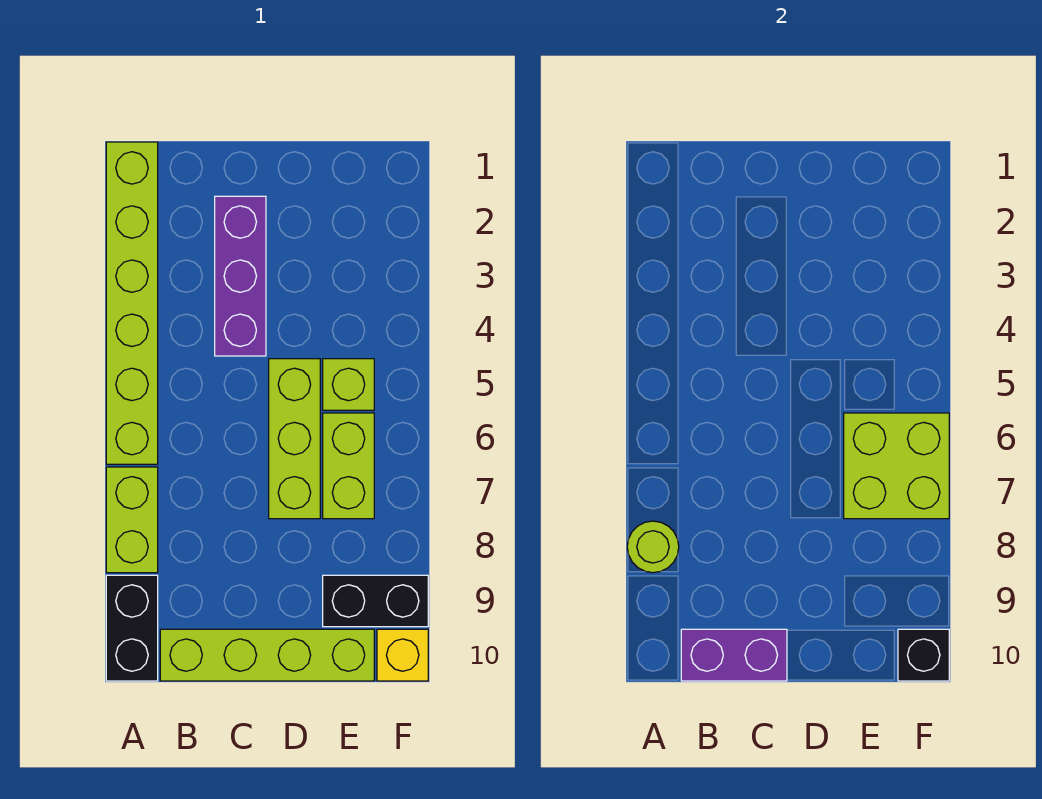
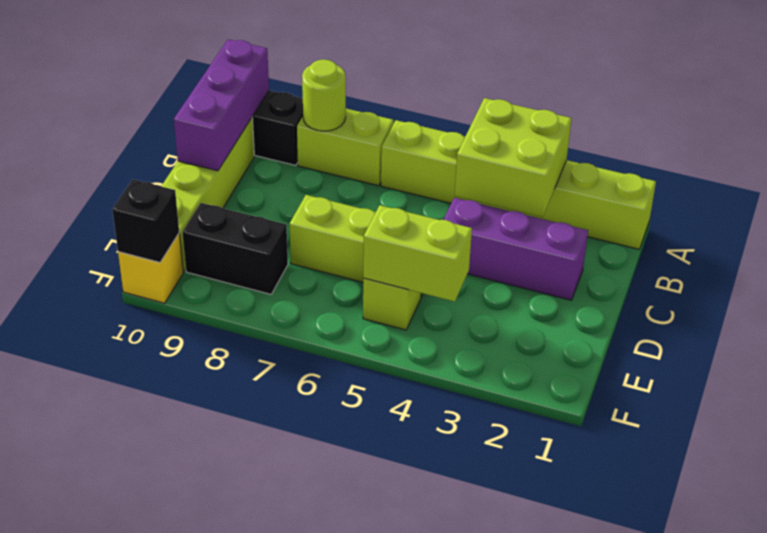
purple brick B10:C10 level 2 -> purple brick A10:C10 level 2
lime brick E6:E7 level 1 -> lime brick E4:E5 level 2
lime brick E6:F7 level 2 -> lime brick A3:B4 level 2
black brick E9:F9 level 1 -> black brick E8:E9 level 1

